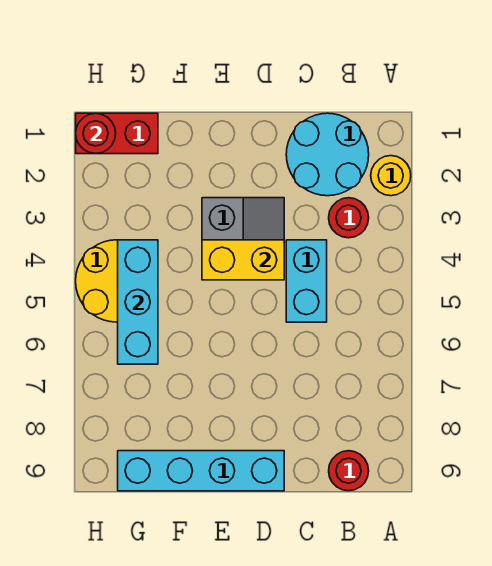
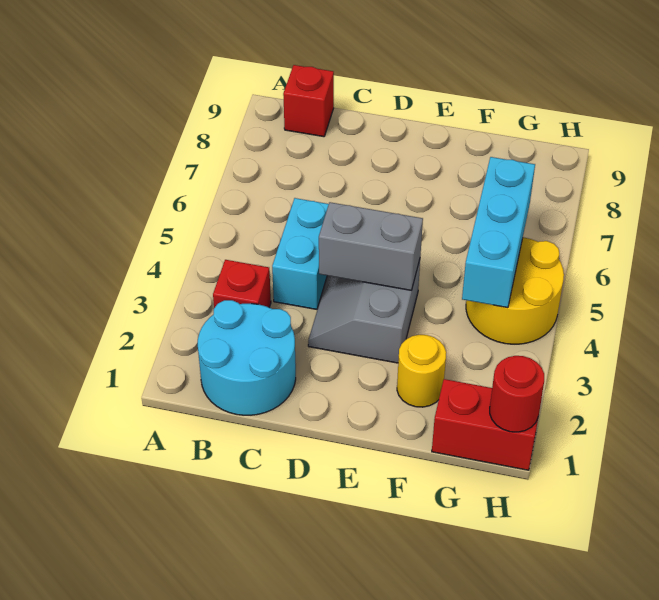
yellow round brick A2 level 1 -> yellow round brick F2 level 1
red round brick B3 level 1 -> red brick B3 level 1
red round brick B9 level 1 -> red brick B9 level 1
yellow brick D4:E4 level 2 -> grey brick D4:E4 level 2
cyan brick D9:G9 level 1 -> none

